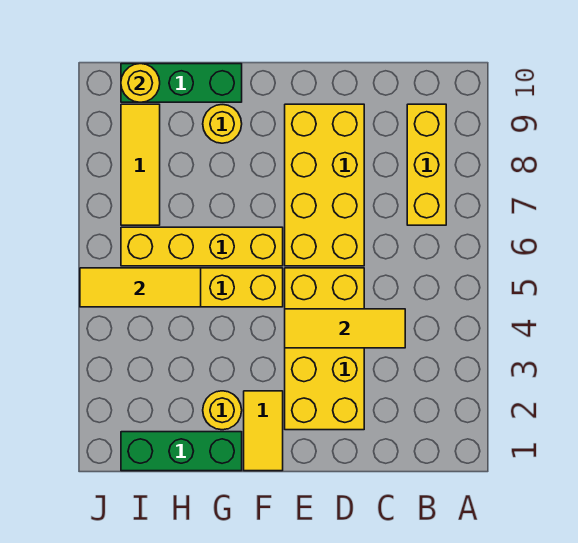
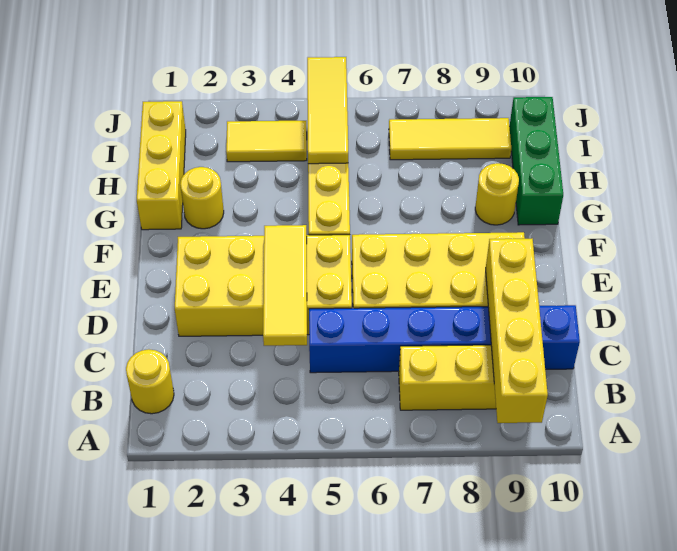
none -> blue brick C5:C10 level 1
yellow tile F1:F2 level 1 -> yellow tile I3:I4 level 1
yellow brick F6:I6 level 1 -> yellow brick A9:D9 level 2
green brick G1:I1 level 1 -> yellow brick G1:I1 level 1
yellow round brick I10 level 2 -> yellow round brick B1 level 1

